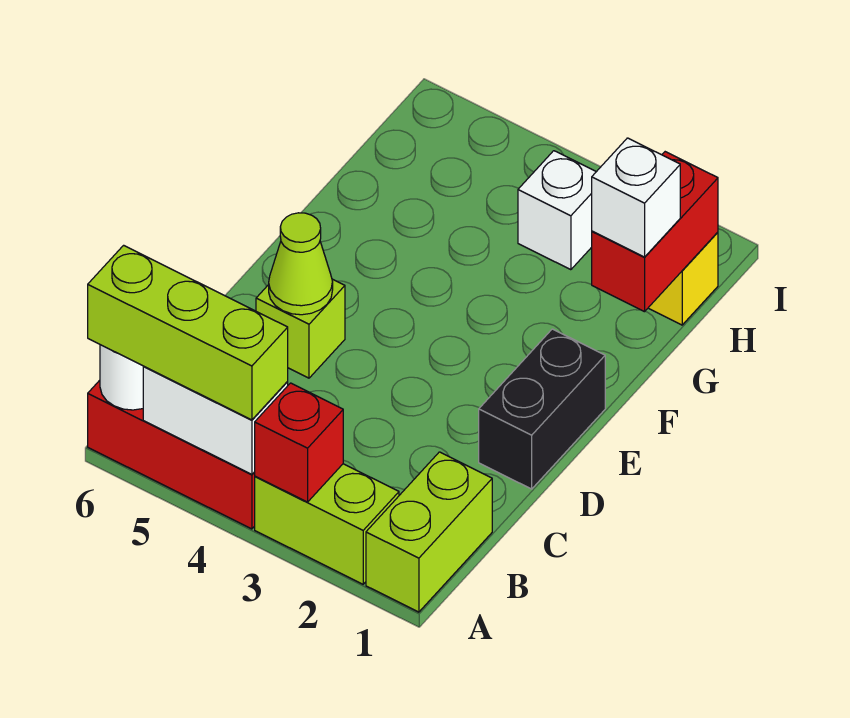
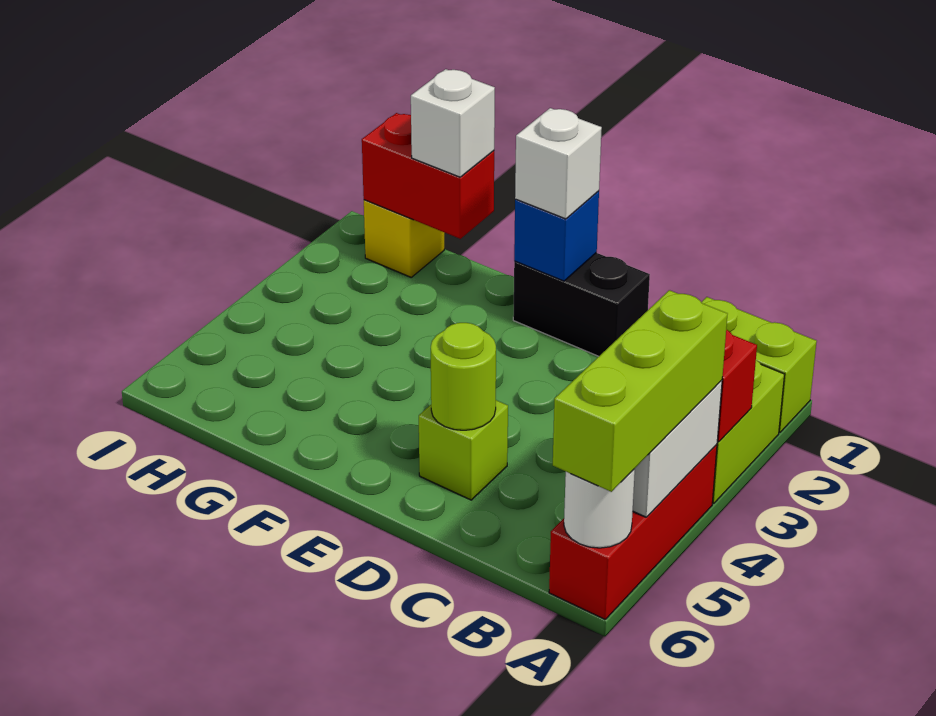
lime cone D5 level 2 -> lime round brick D5 level 2
none -> blue brick E1 level 2
white brick H3 level 1 -> white brick E1 level 3

